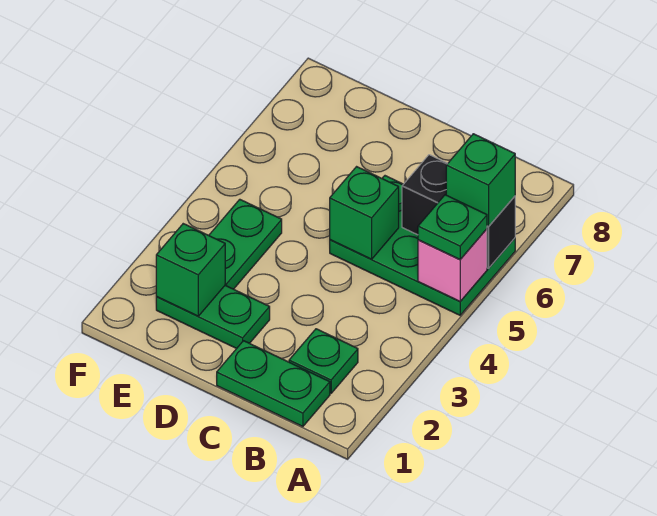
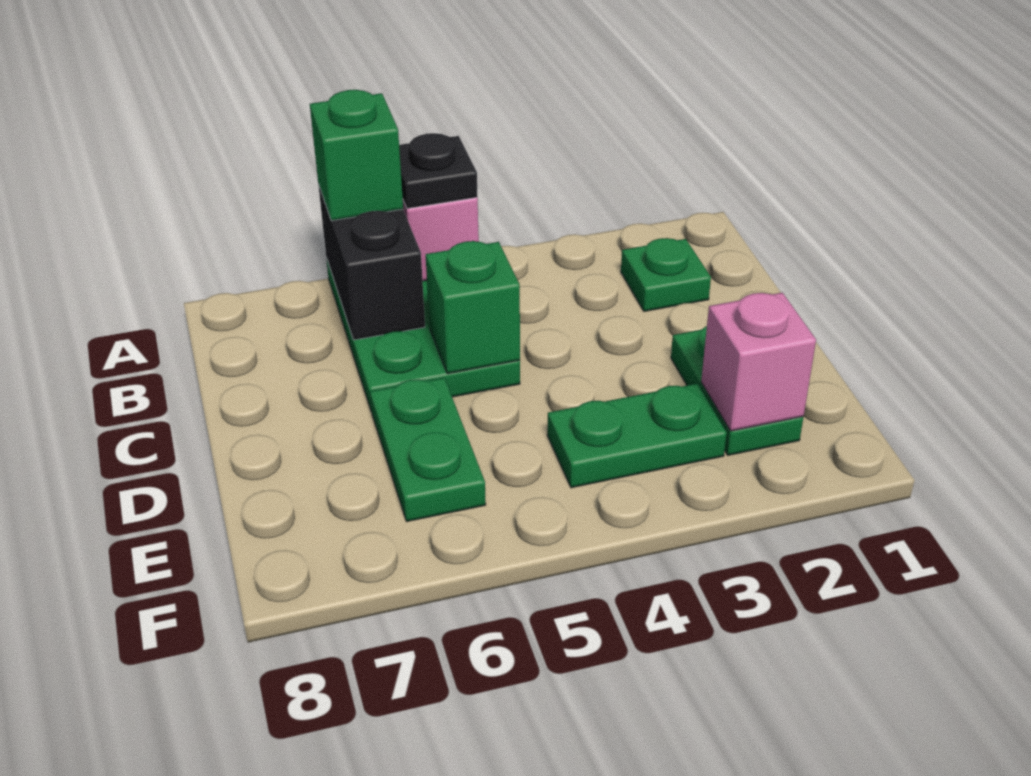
green plate A5 level 3 -> black plate A5 level 3
green plate B1:C1 level 1 -> green plate D6:E6 level 1
green brick E2 level 2 -> pink brick E2 level 2

